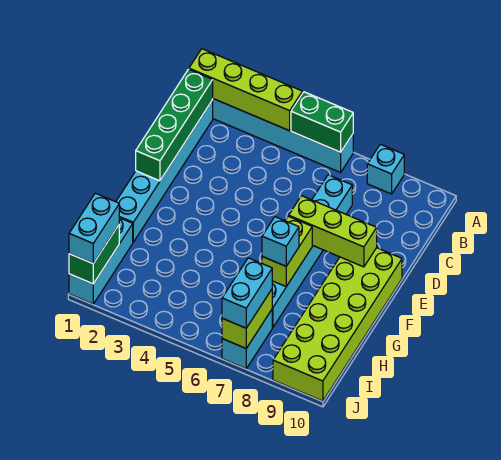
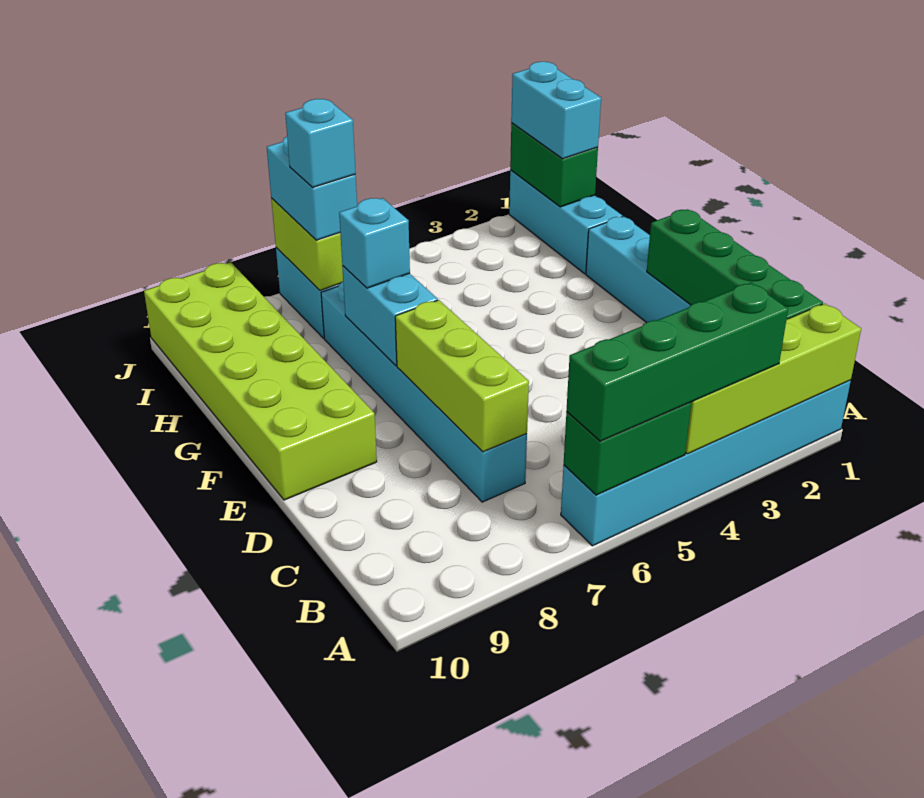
none -> green brick A3:A6 level 3
cyan brick A8 level 1 -> cyan brick I7 level 4
lime brick E7:E9 level 2 -> lime brick C7:E7 level 2
lime brick F7:G7 level 2 -> cyan brick F7:G7 level 2

